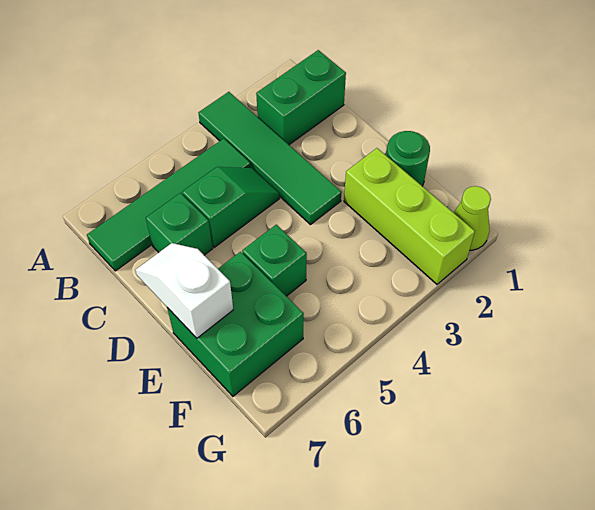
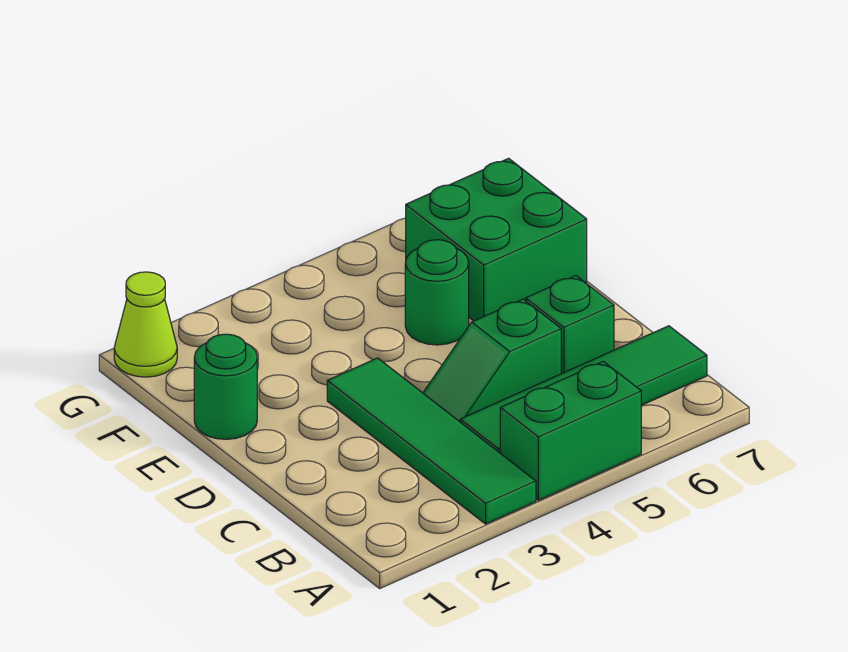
green brick B1:B2 level 1 -> green brick A4:A5 level 1
white slope D7:E7 level 2 top E -> none
lime brick E2:G2 level 1 -> none
green brick E5 level 1 -> green round brick E5 level 1

